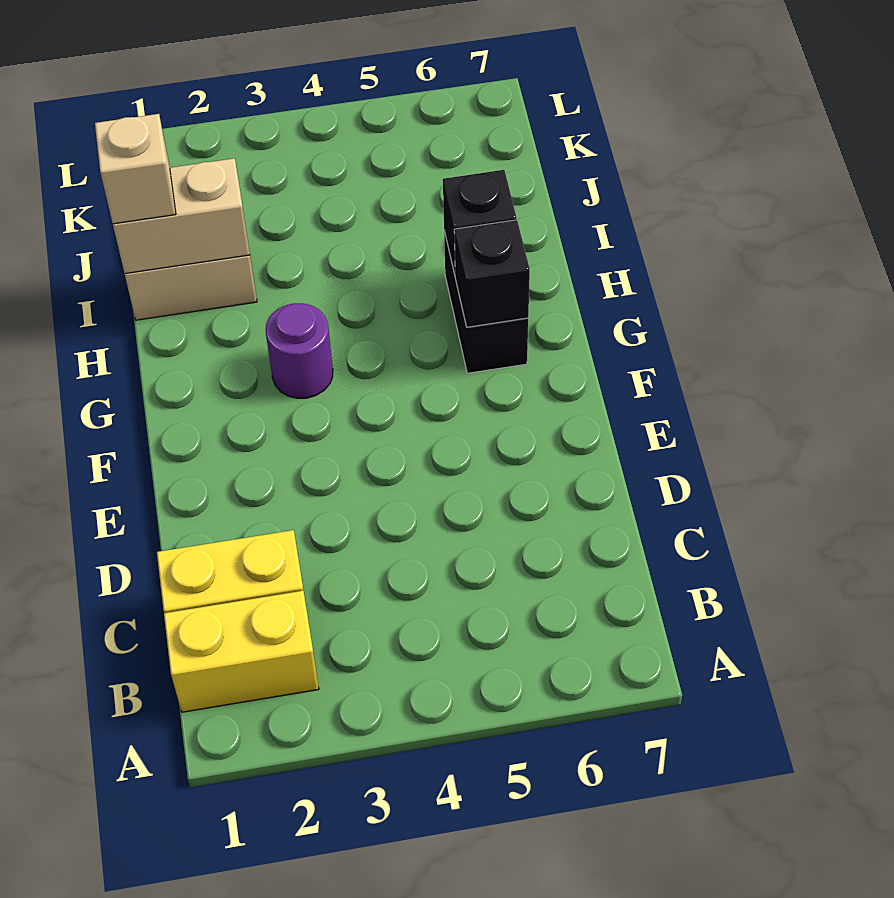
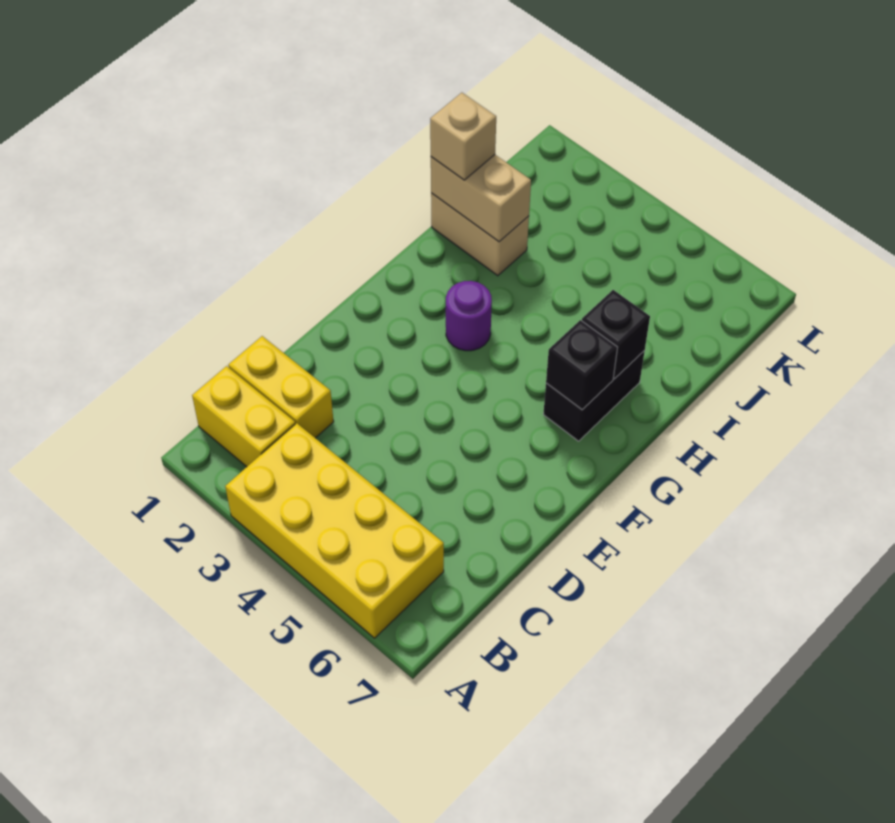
none -> yellow brick A3:B6 level 1

